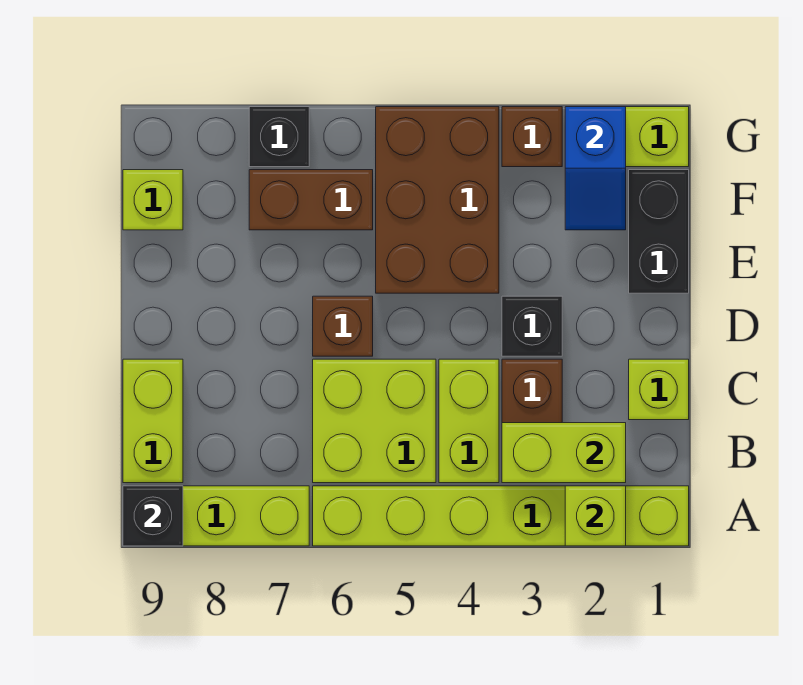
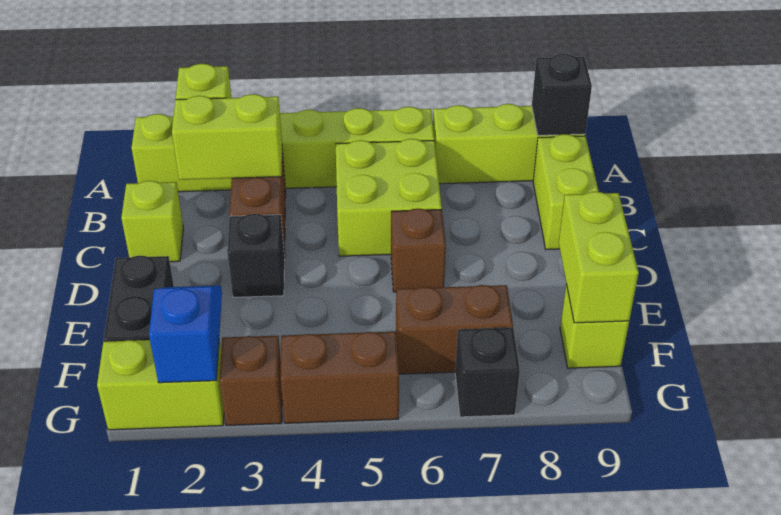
lime brick B4:C4 level 1 -> lime brick E9:F9 level 2
brown brick E4:G5 level 1 -> brown brick G4:G5 level 1

